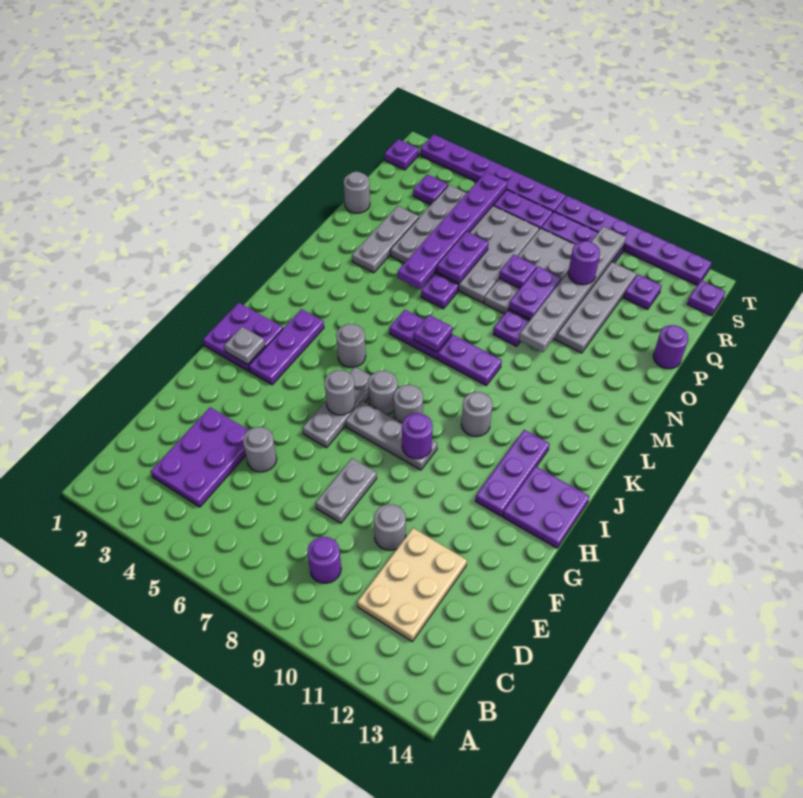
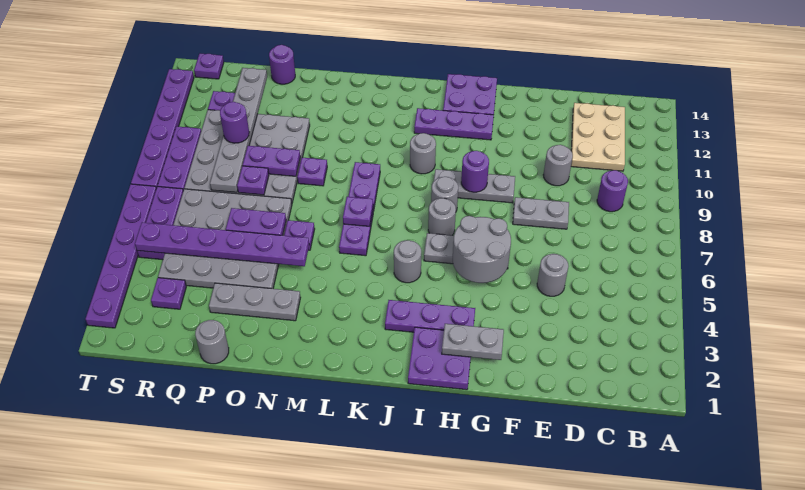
purple plate C3:E4 level 1 -> none
tan plate C11:E12 level 1 -> tan plate C11:D13 level 1
grey plate H2 level 2 -> grey plate G2:H2 level 2
grey round brick H6 level 2 -> grey round brick G5:H6 level 2
grey plate H7:H9 level 1 -> grey plate G9:I9 level 1
grey plate N10:S10 level 2 -> grey plate Q8:Q13 level 2
purple plate S1 level 1 -> none

